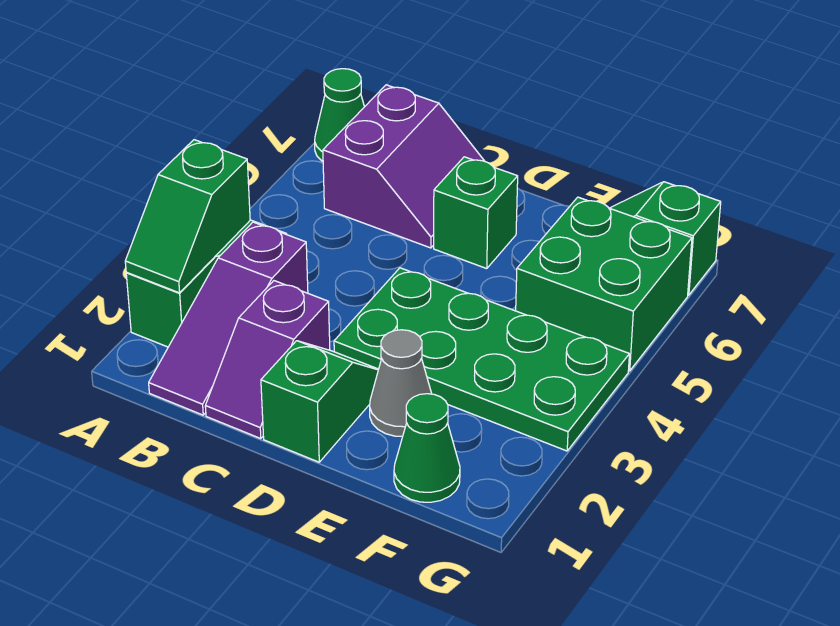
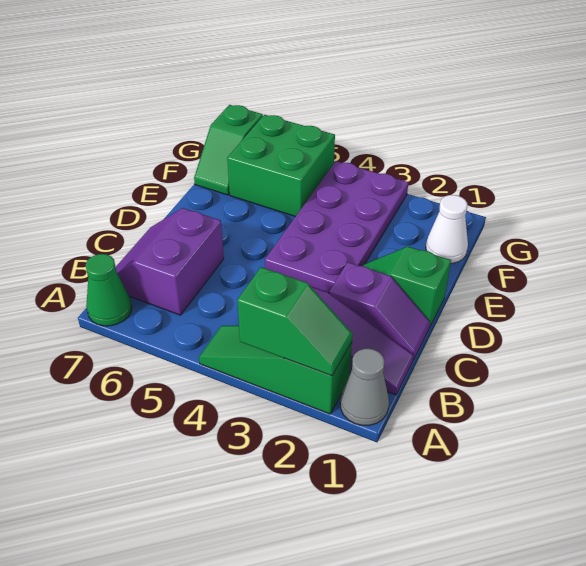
purple slope B6:C7 level 1 top B -> purple slope B6:C7 level 1 top 6
green plate D3:G4 level 1 -> purple plate D3:G4 level 1
green brick D6 level 1 -> none
grey cone E2 level 1 -> grey cone A1 level 1
green cone F1 level 1 -> white cone F1 level 1

